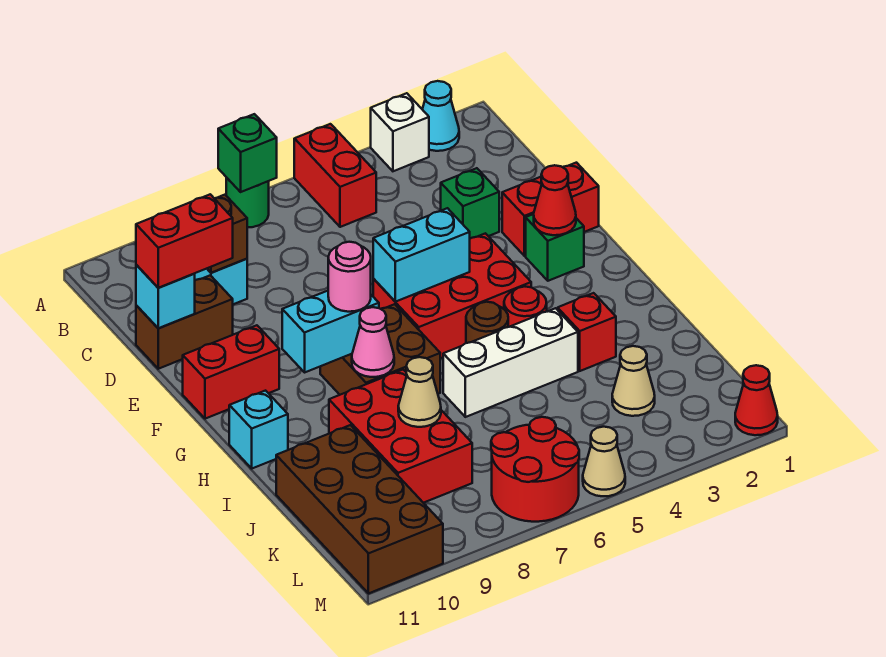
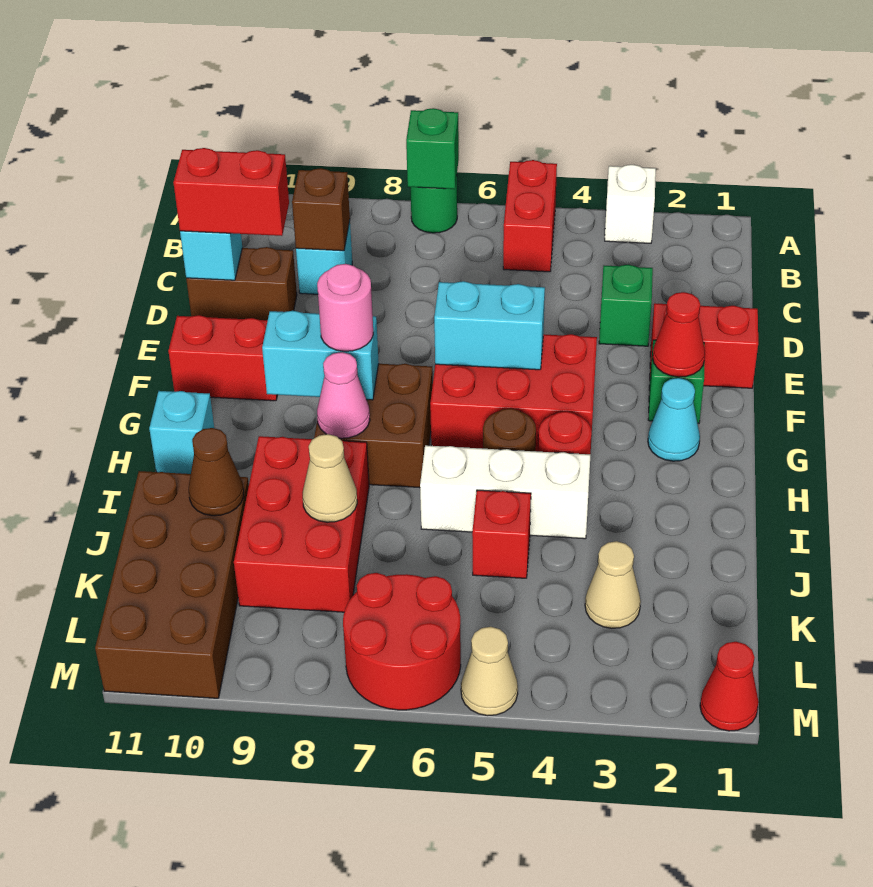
cyan cone A2 level 1 -> cyan cone G2 level 1
red brick I3 level 1 -> red brick J5 level 1
none -> brown cone J10 level 2

